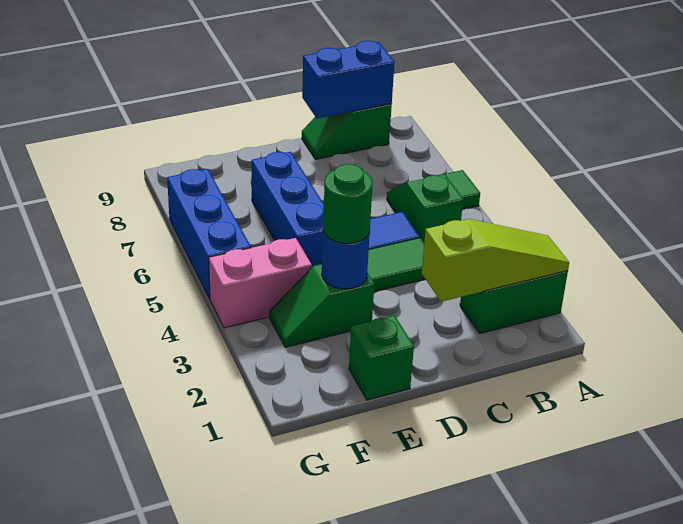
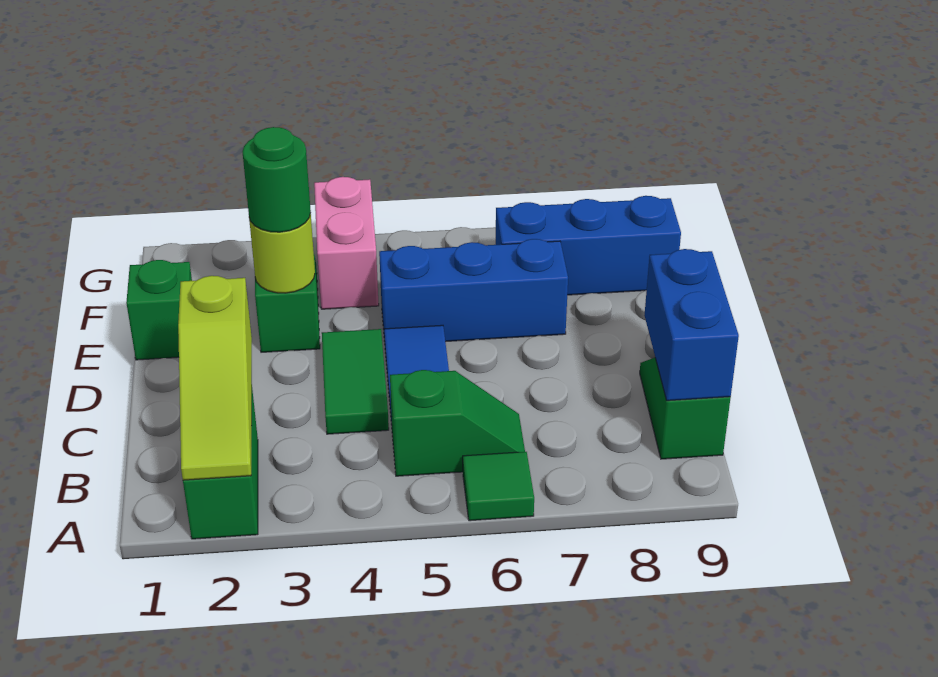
blue round brick E3 level 2 -> lime round brick E3 level 2
blue brick G5:G7 level 1 -> blue brick F7:F9 level 1

